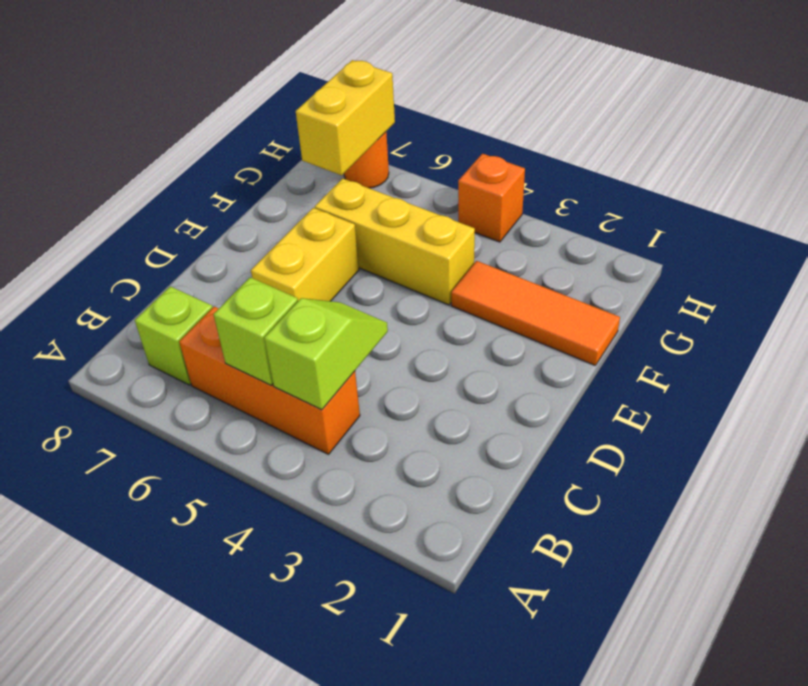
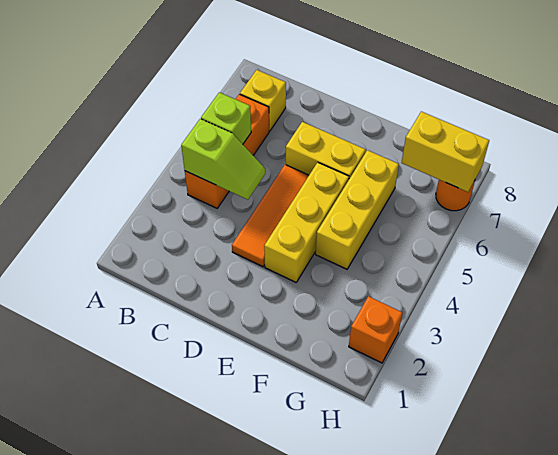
lime brick B7 level 1 -> yellow brick B7 level 1
none -> yellow brick E3:E5 level 1
orange tile F1:F3 level 1 -> orange tile D3:D5 level 1
orange brick H4 level 1 -> orange brick H2 level 1

